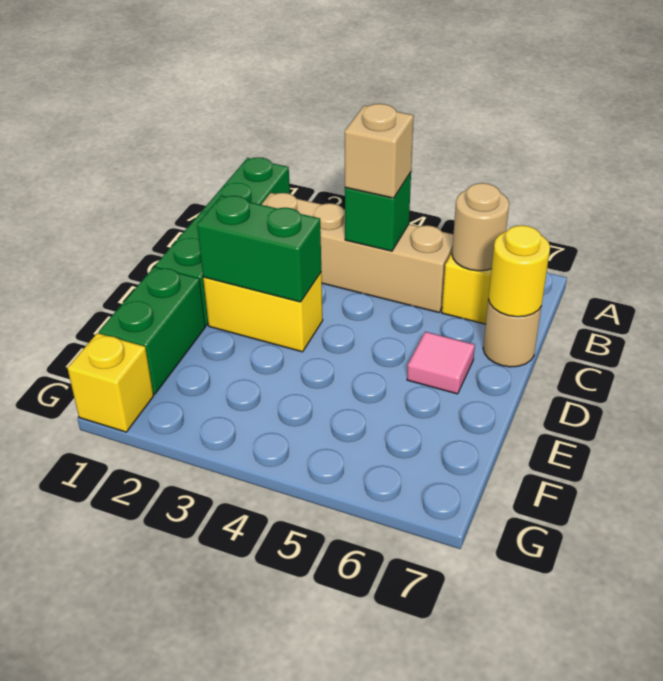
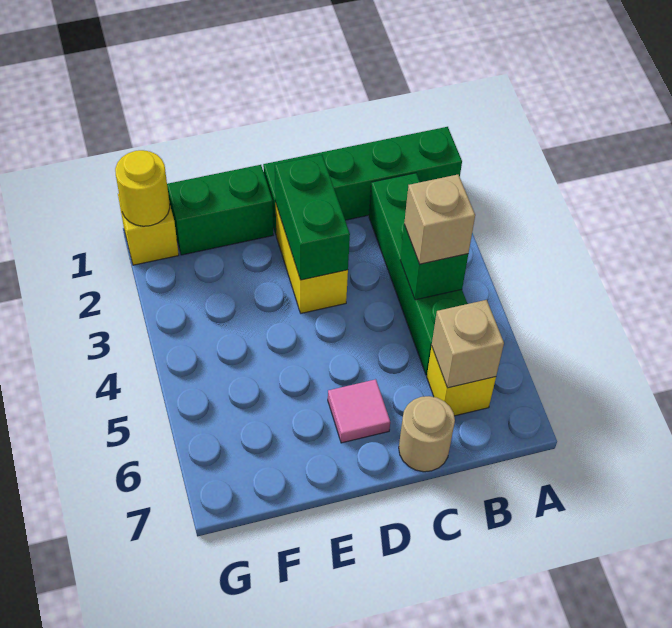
tan brick B2:B5 level 1 -> green brick B2:B5 level 1
tan round brick B6 level 2 -> tan brick B6 level 2
yellow round brick C7 level 2 -> yellow round brick G1 level 2

